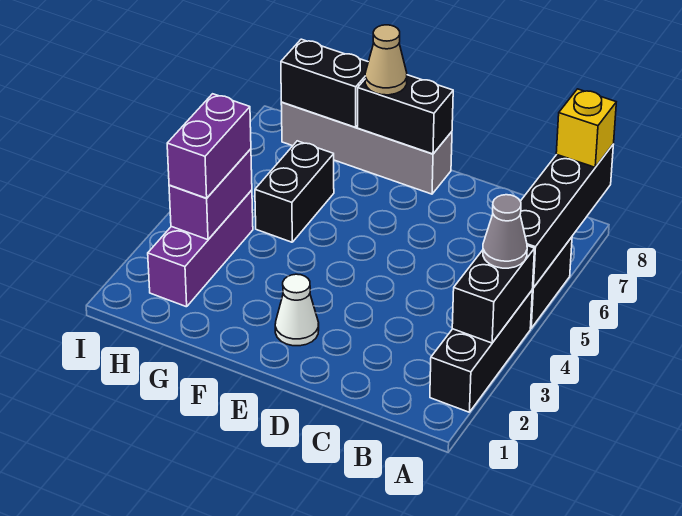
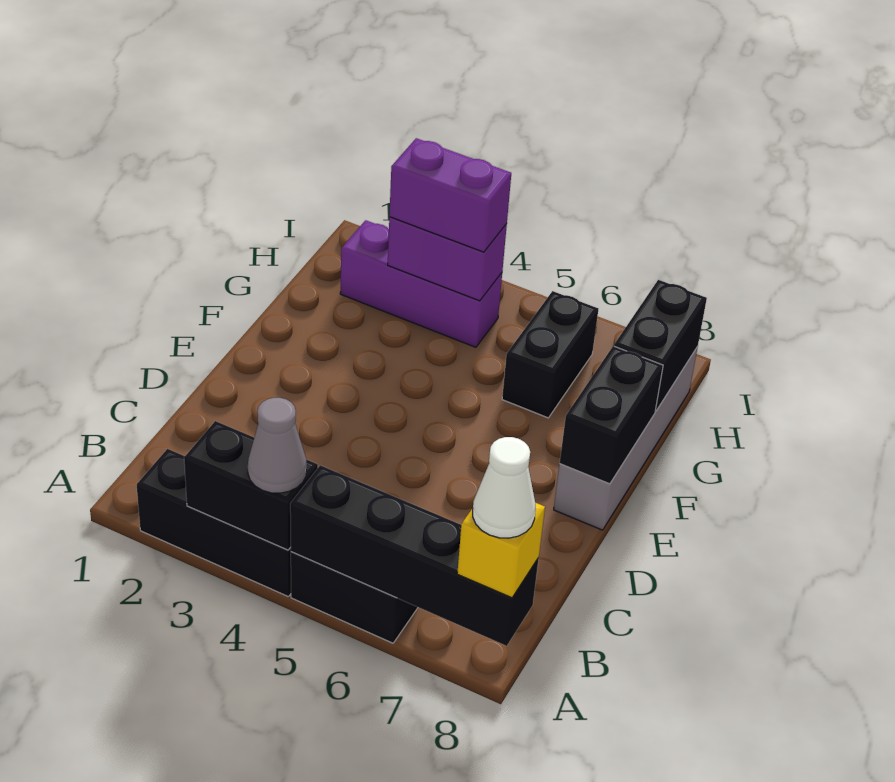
white cone E2 level 1 -> white cone A8 level 4
tan cone F8 level 3 -> none
black brick G5:G6 level 1 -> black brick G6:H6 level 1

